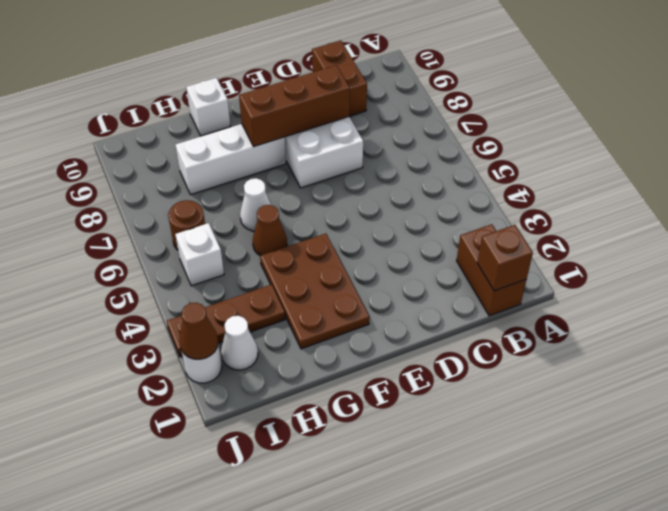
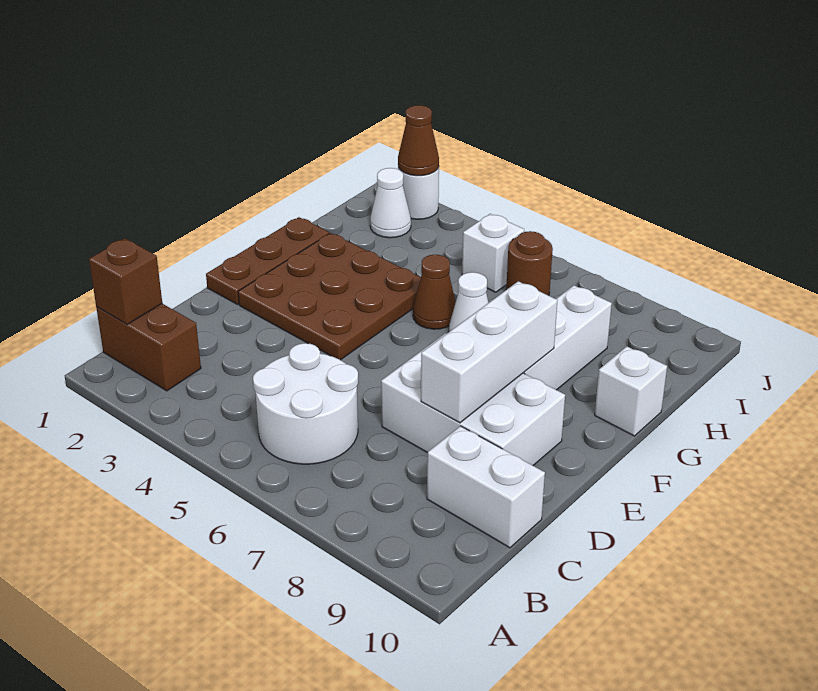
none -> white round brick B5:C6 level 1
brown brick C9:C10 level 1 -> white brick C9:C10 level 1
brown brick D8:F8 level 2 -> white brick D8:F8 level 2
brown plate F2:G4 level 1 -> brown plate E2:G4 level 1
brown plate H3:J3 level 1 -> brown plate E1:G1 level 1

